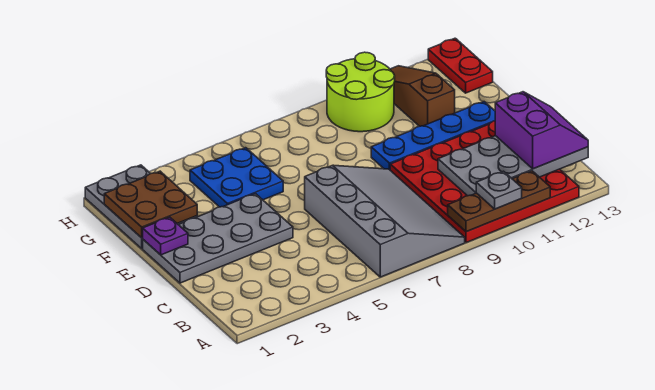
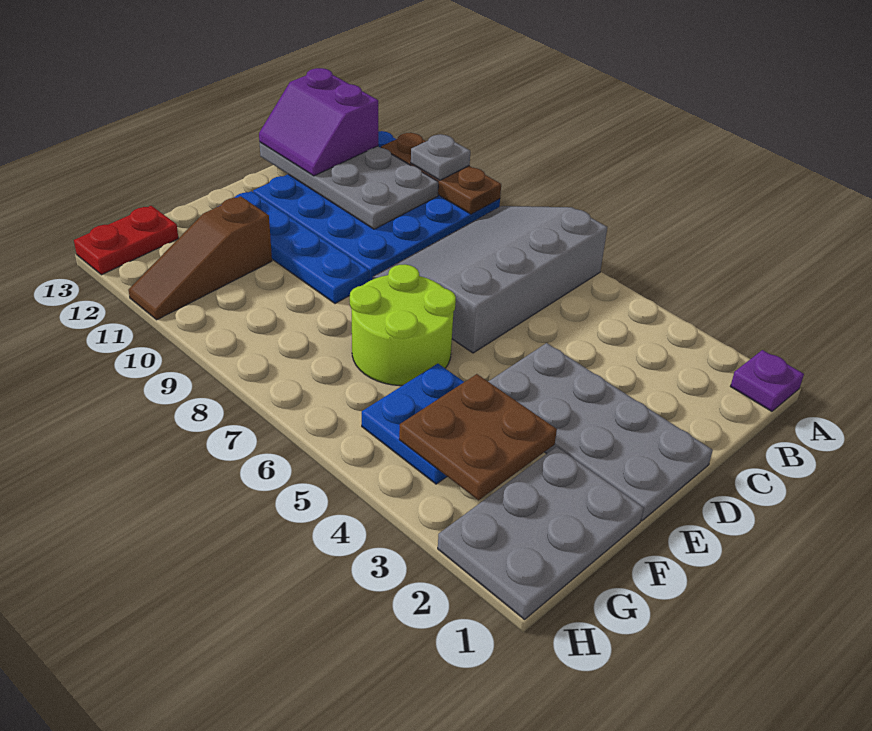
red plate A9:D12 level 1 -> blue plate A9:D12 level 1
purple slope B12:C13 level 3 top 12 -> purple slope B12:C13 level 3 top B
purple plate E1 level 2 -> purple plate A1 level 1
brown plate F1:G2 level 2 -> brown plate F3:G4 level 2
lime round brick G9:H10 level 1 -> lime round brick E6:F7 level 1

